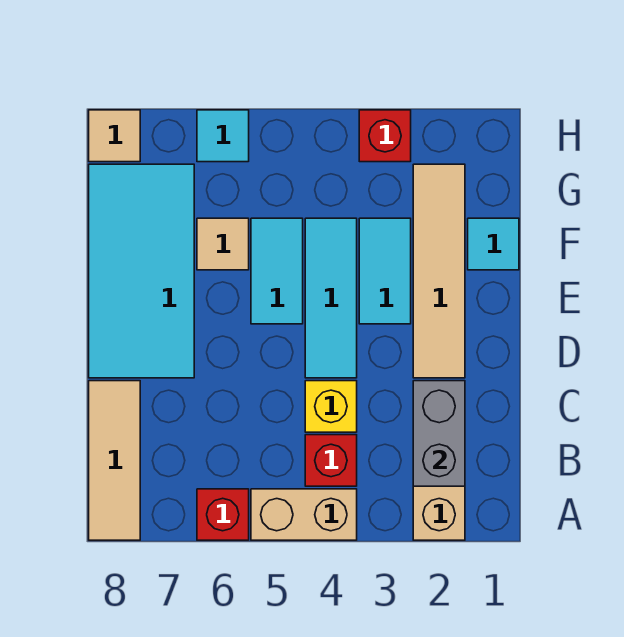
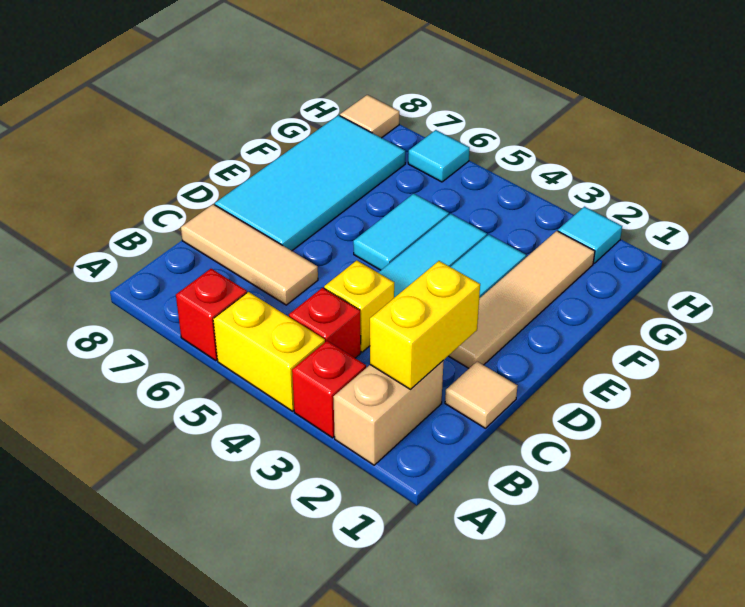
tan brick A4:A5 level 1 -> yellow brick A4:A5 level 1
tan tile A8:C8 level 1 -> tan tile C6:C8 level 1
grey brick B2:C2 level 2 -> yellow brick B2:C2 level 2
cyan tile F1 level 1 -> cyan tile H2 level 1
tan tile F6 level 1 -> tan tile C1 level 1
red brick H3 level 1 -> red brick A3 level 1

